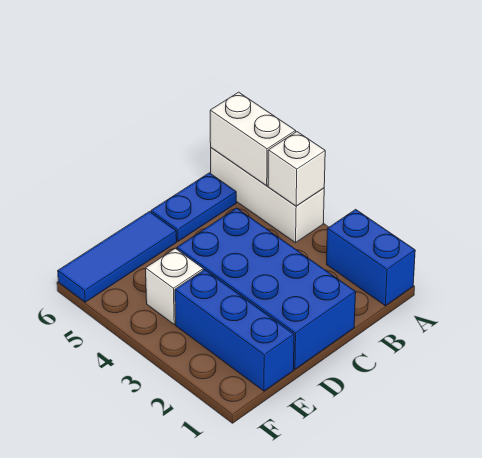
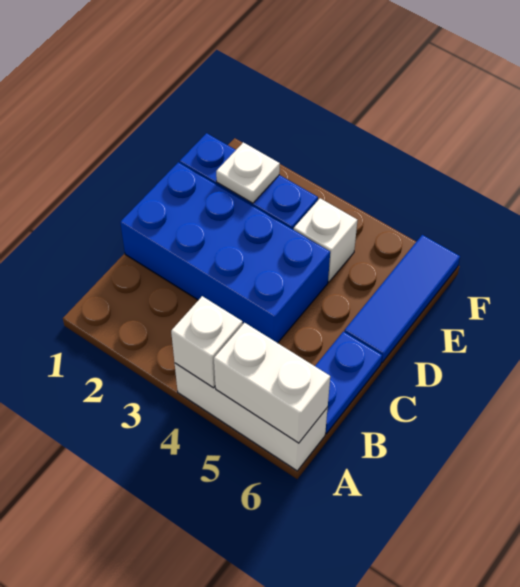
blue brick A1:A2 level 1 -> none
none -> white plate E2 level 2

